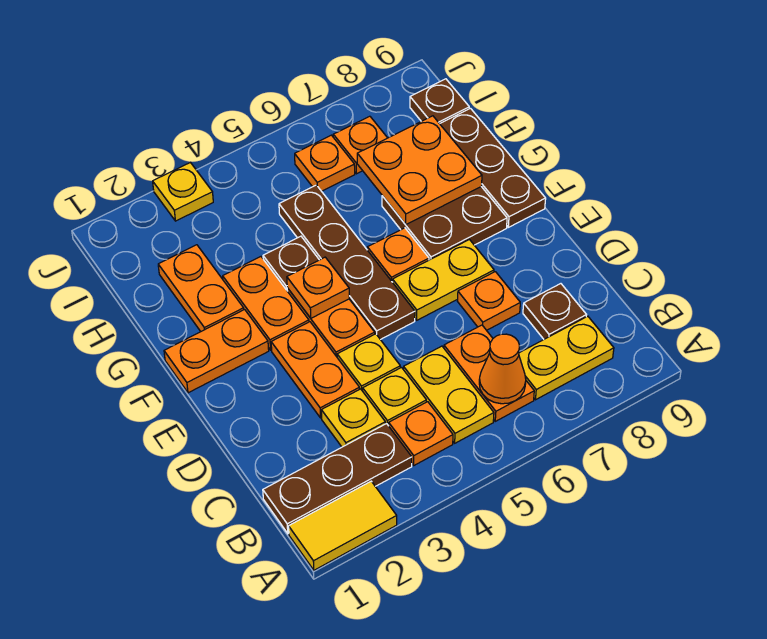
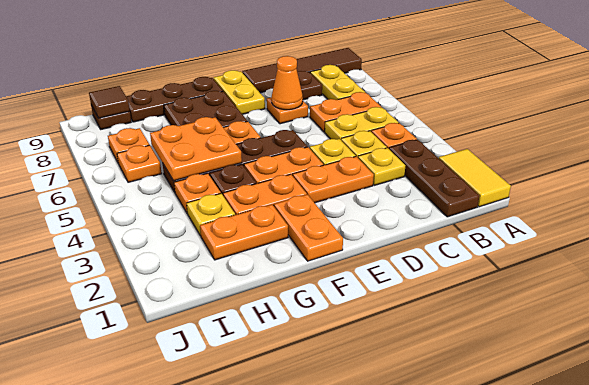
none -> brown tile A9:D9 level 1
orange cone B6 level 2 -> orange cone D7 level 2
yellow plate E6:E7 level 1 -> yellow plate E8:E9 level 1
orange plate F4 level 2 -> orange plate H4 level 1
orange plate G7:H8 level 2 -> orange plate G5:H6 level 2
none -> brown tile I9 level 2
yellow plate J3 level 1 -> yellow plate H3 level 1

